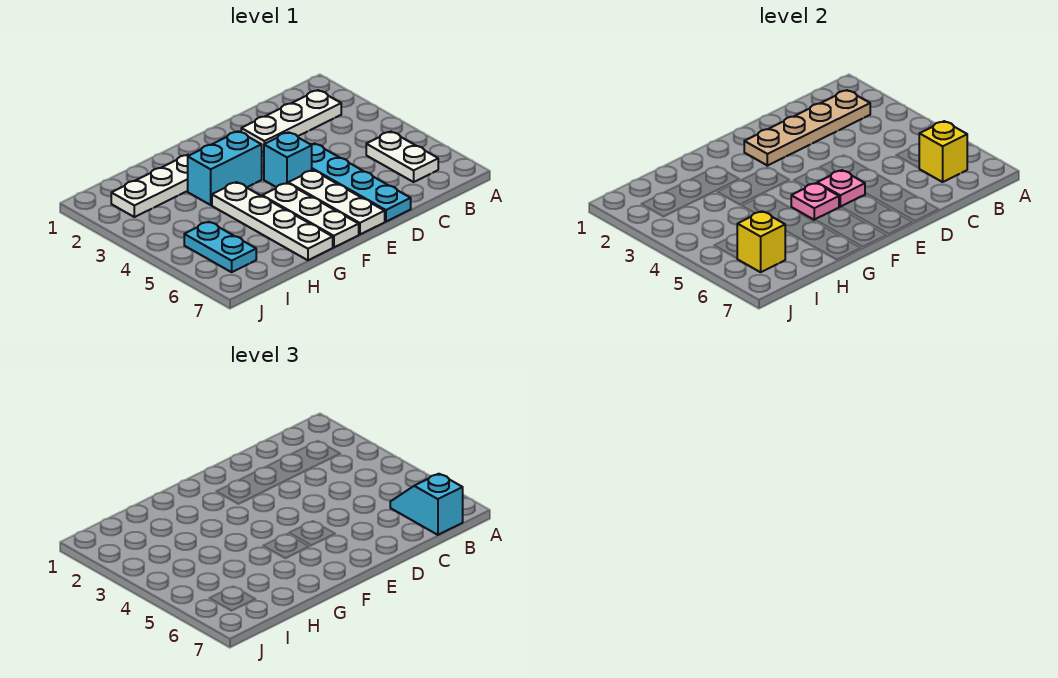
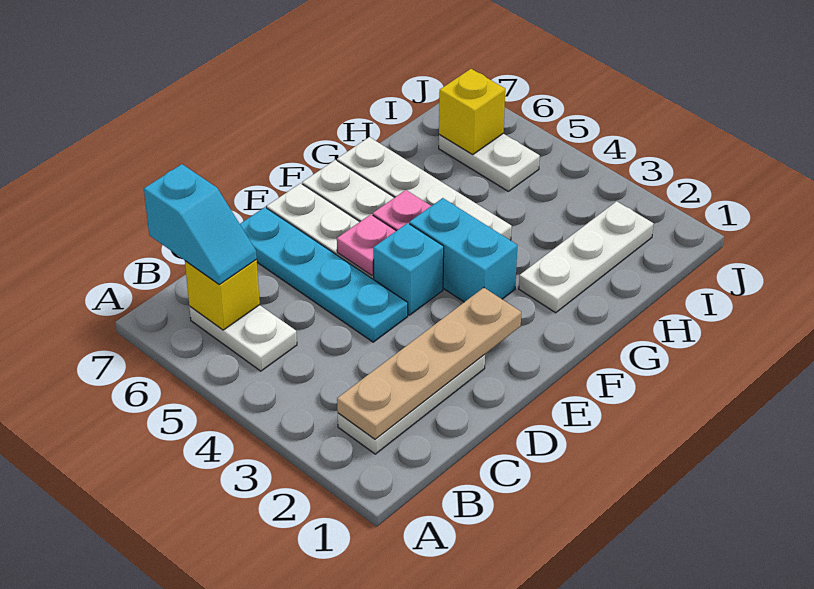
cyan brick F3:G3 level 1 -> cyan brick F3:F4 level 1
cyan plate I5:I6 level 1 -> white plate I5:I6 level 1

